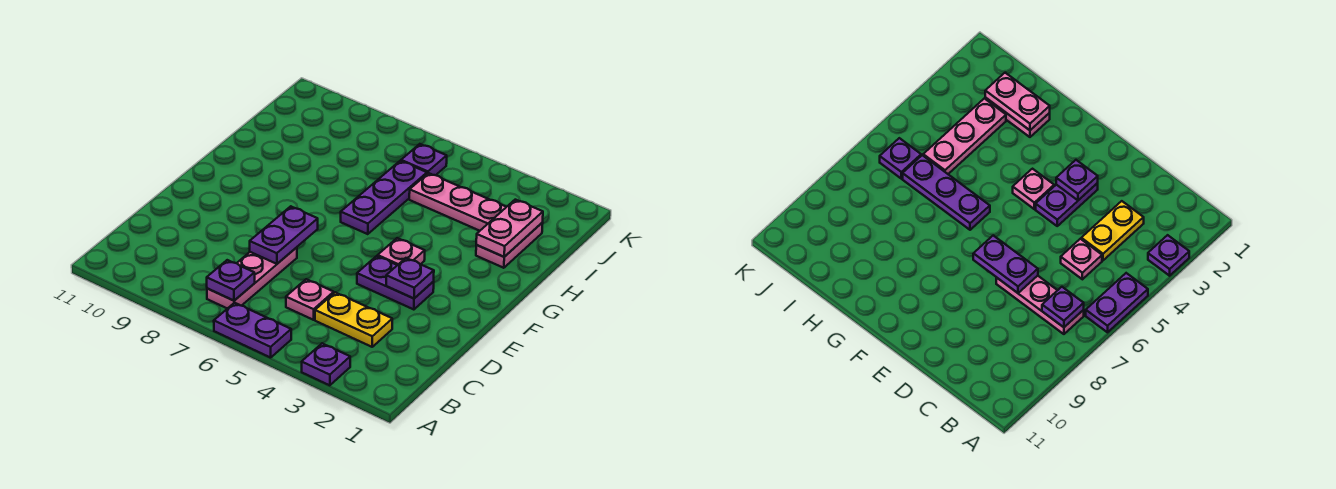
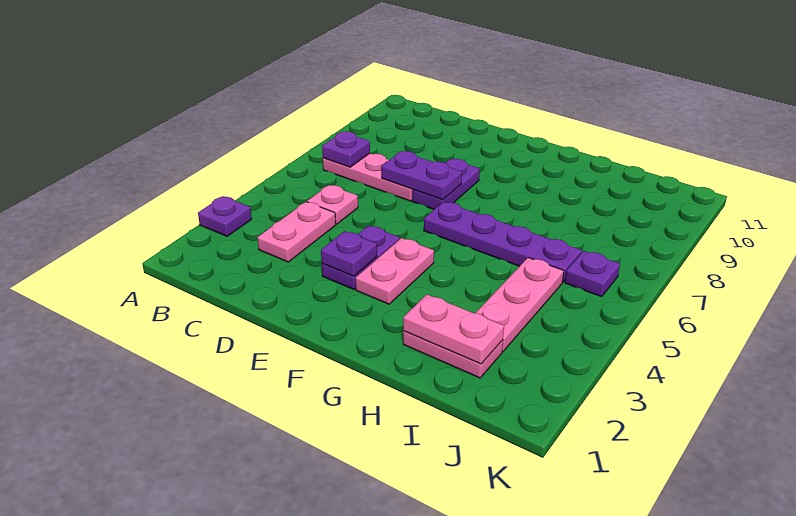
purple plate A5:A6 level 1 -> purple plate E7:E8 level 1
yellow plate C3:C4 level 1 -> pink plate C3:C4 level 1
pink plate F4 level 1 -> pink plate F3:F4 level 1
purple plate G6:I6 level 1 -> purple plate F6:I6 level 1

